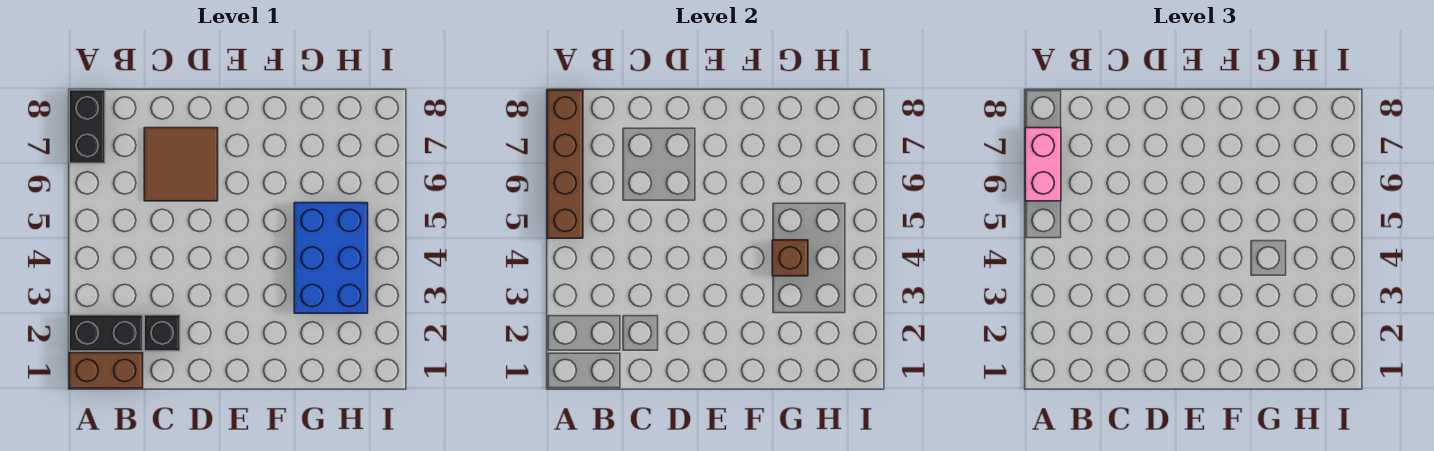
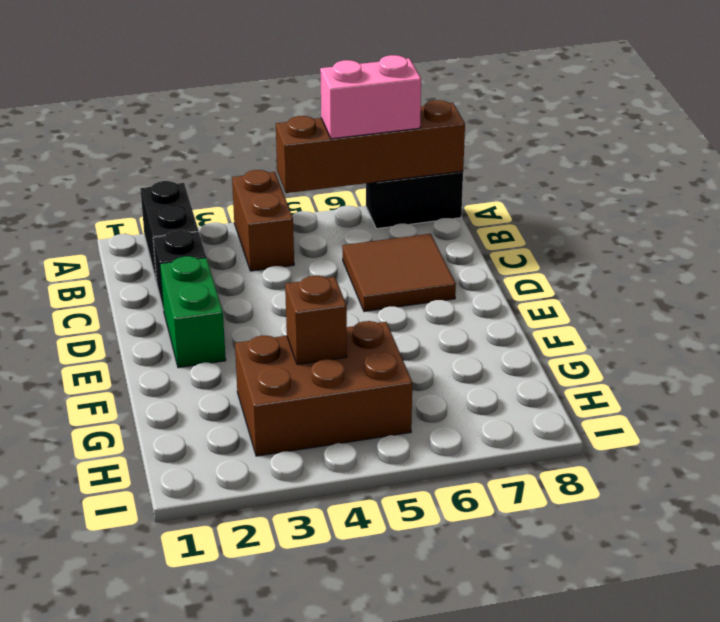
brown brick A1:B1 level 1 -> brown brick A4:B4 level 1
none -> green brick D2:E2 level 1
blue brick G3:H5 level 1 -> brown brick G3:H5 level 1

